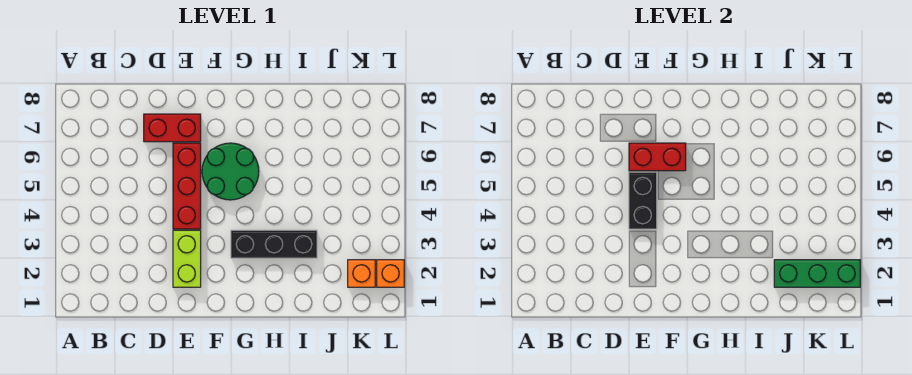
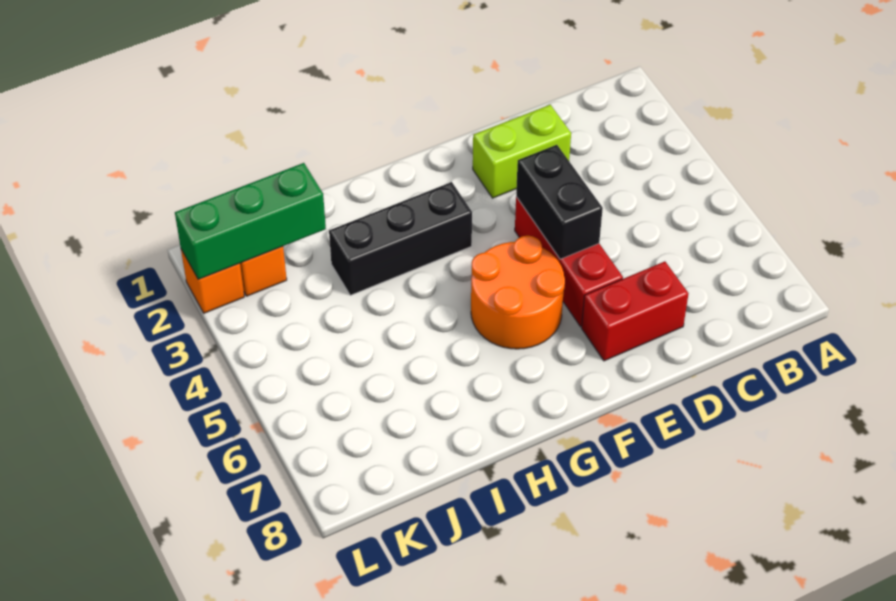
lime brick E2:E3 level 1 -> lime brick D2:E2 level 1
red brick E6:F6 level 2 -> none
green round brick F5:G6 level 1 -> orange round brick F5:G6 level 1

